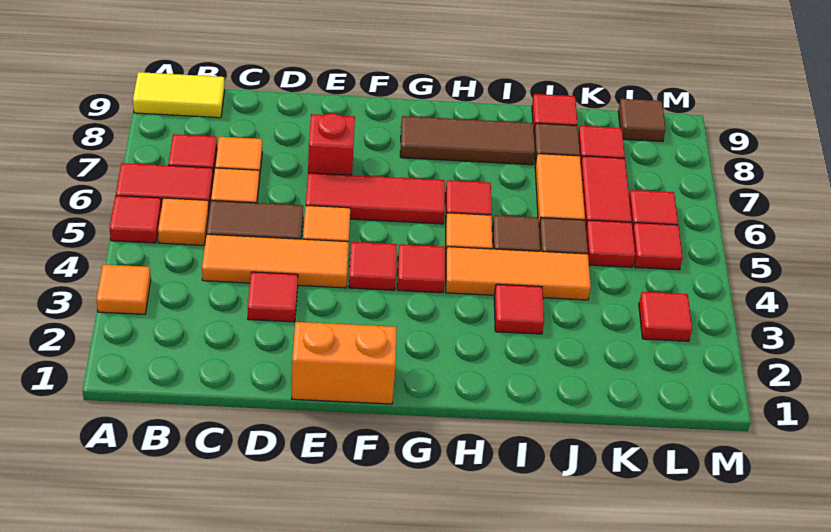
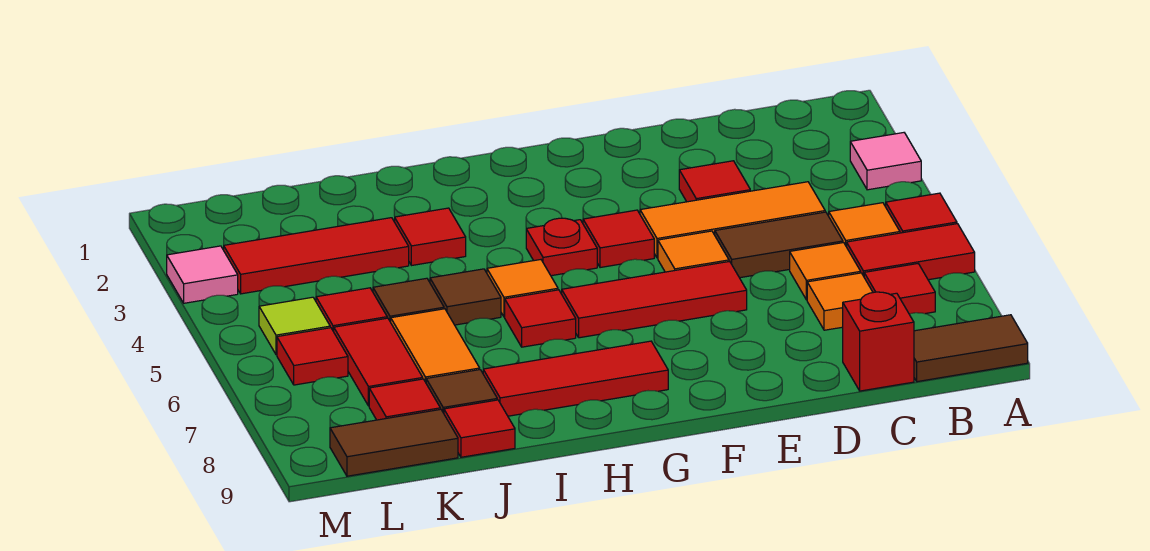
orange tile A3 level 1 -> pink tile A3 level 1
yellow tile A9:B9 level 1 -> brown tile A9:B9 level 1
orange brick E1:F1 level 1 -> none
red brick E7 level 1 -> red brick C9 level 1
red tile G4 level 1 -> red plate G4 level 1
brown tile G8:I8 level 1 -> red tile G8:I8 level 1
orange tile H4:J4 level 1 -> none
red tile L3 level 1 -> red tile J3:L3 level 1
red tile L5 level 1 -> lime tile L5 level 1
brown tile L9 level 1 -> brown tile K9:L9 level 1
none -> pink tile M3 level 1

